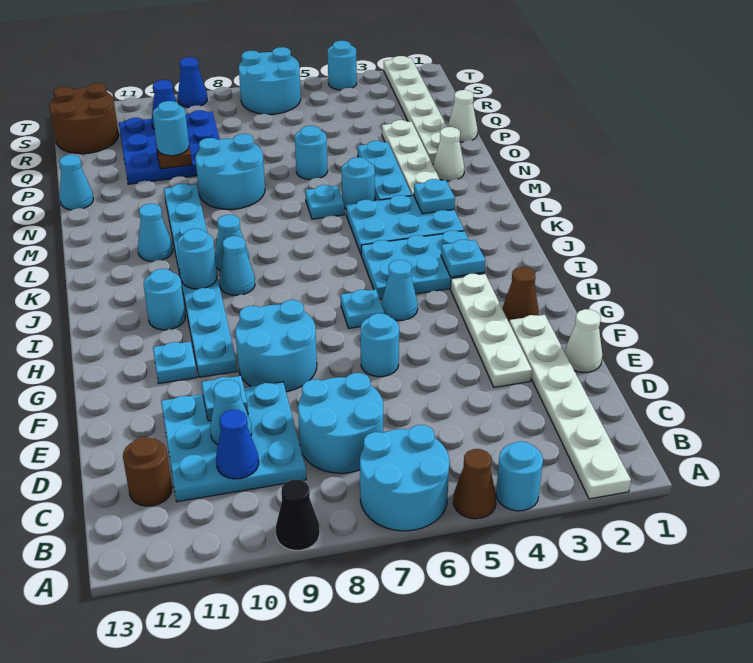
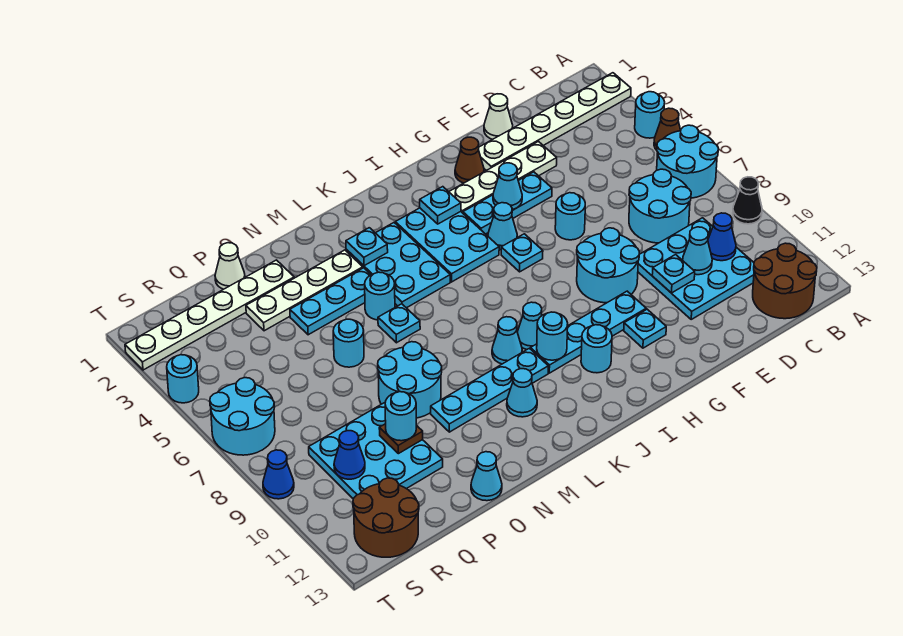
brown round brick C12 level 1 -> brown round brick B12:C13 level 1
none -> cyan plate F4:H4 level 1
none -> cyan cone G4 level 2
white cone N2 level 1 -> none
blue plate P9:R11 level 1 -> cyan plate P9:R11 level 1

